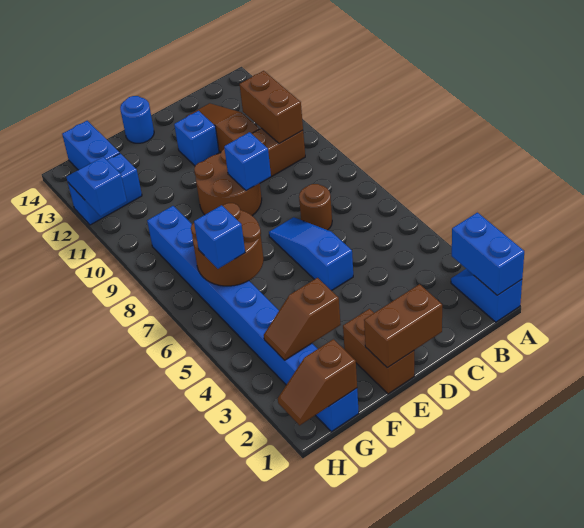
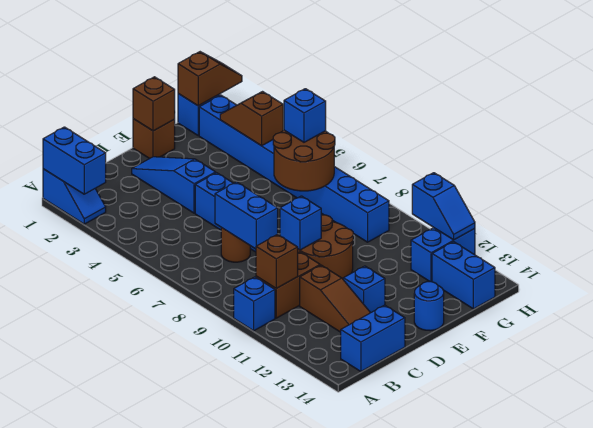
none -> blue brick A10 level 1
brown brick B10:B11 level 2 -> brown brick B10 level 2
none -> blue brick B14:C14 level 1
none -> blue brick C7:C8 level 2
brown brick D1:E1 level 2 -> brown brick E1 level 2
none -> blue slope D2:D4 level 1 top 4
brown brick E1:E2 level 1 -> brown brick E1 level 1
brown slope F3:G3 level 2 top F -> brown slope G3:G4 level 2 top 4

